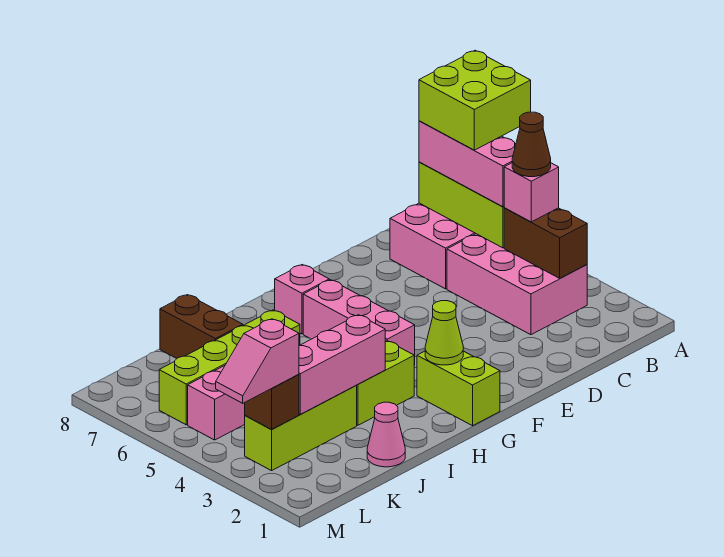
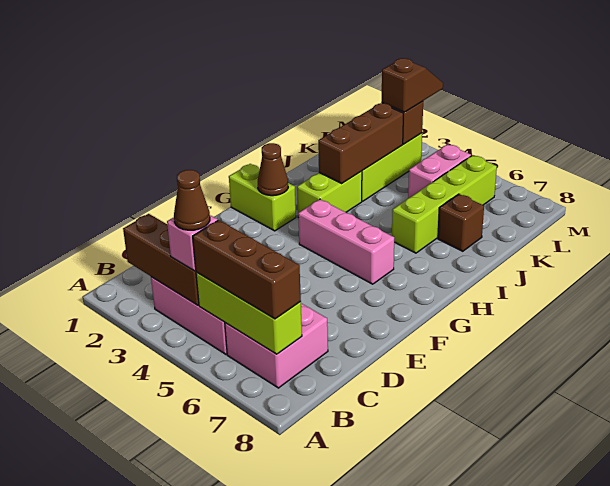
lime brick A6:B7 level 4 -> none
brown brick B3:B4 level 2 -> brown brick B2:B4 level 2
pink brick B5:B7 level 3 -> brown brick B5:B7 level 3
lime cone G2 level 2 -> brown cone G2 level 2
pink brick G7 level 1 -> none
pink brick I3:K3 level 2 -> brown brick I3:K3 level 2
pink cone J1 level 1 -> none
brown brick J7:J8 level 1 -> brown brick J7 level 1
pink slope L3:M3 level 3 top L -> brown slope L3:M3 level 3 top L

